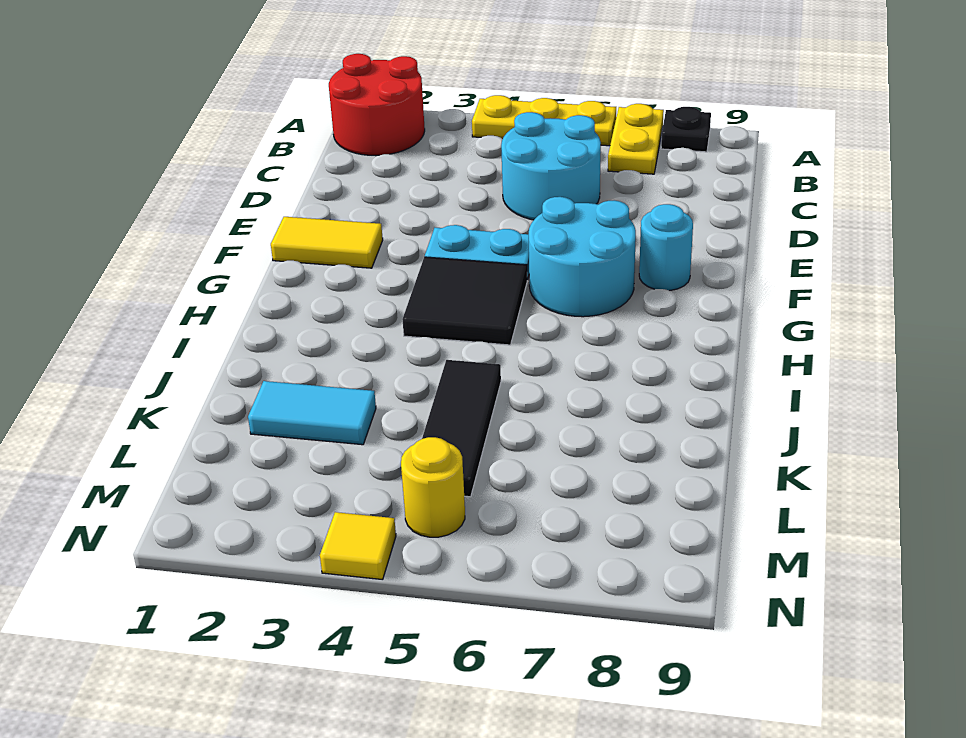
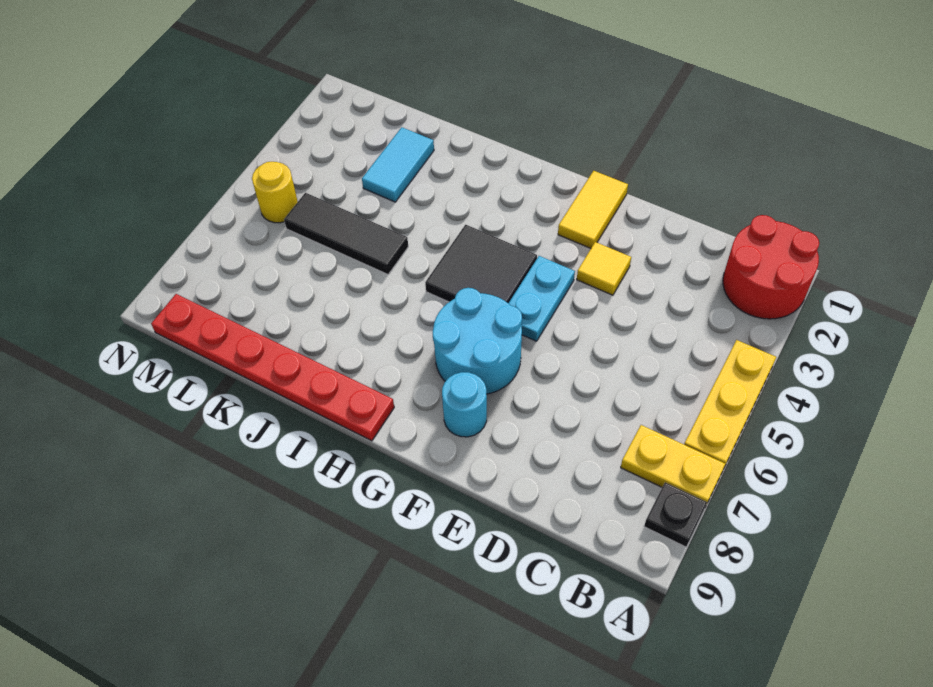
cyan round brick C5:D6 level 1 -> none
none -> red plate H9:M9 level 1
yellow tile N4 level 1 -> yellow tile E3 level 1

